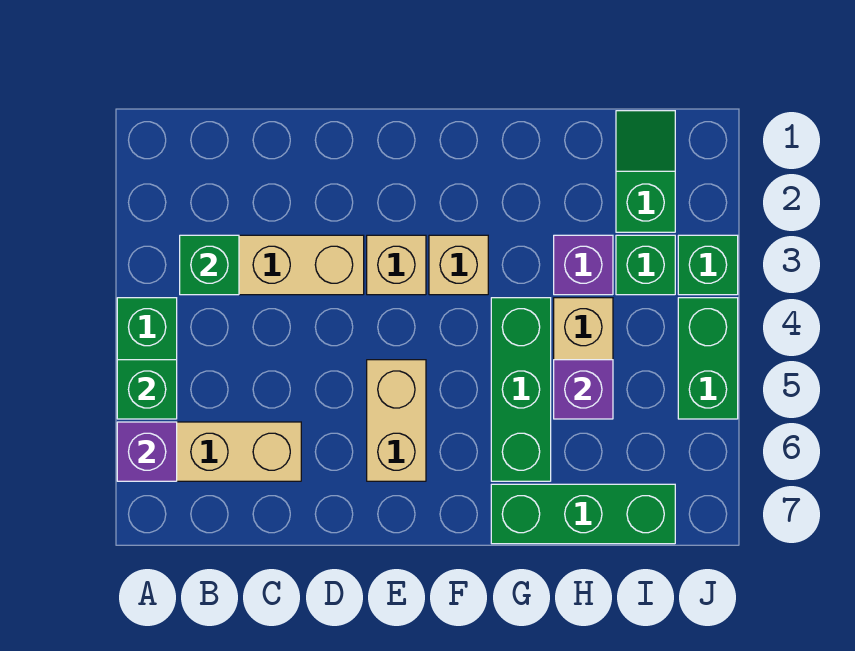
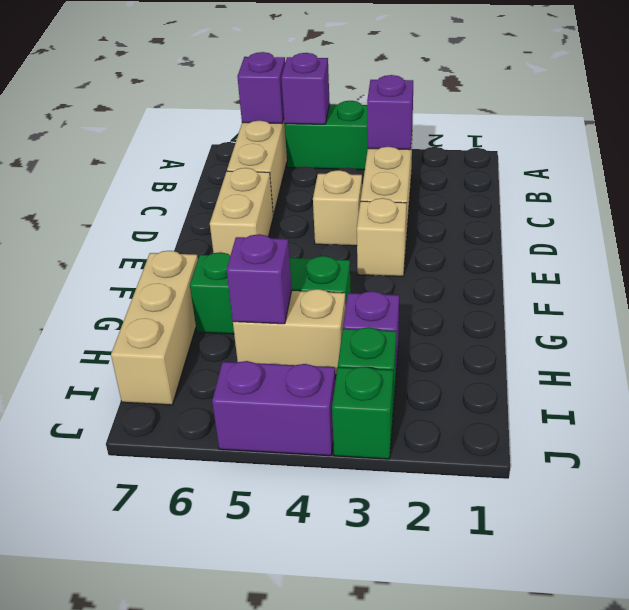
green brick A5 level 2 -> purple brick A5 level 2
green brick B3 level 2 -> purple brick B3 level 2
tan brick E5:E6 level 1 -> tan brick D6:E6 level 1
tan brick F3 level 1 -> tan brick D4 level 1
green brick G7:I7 level 1 -> tan brick G7:I7 level 1
green slope I1:I2 level 1 top 2 -> none
green brick J4:J5 level 1 -> purple brick J4:J5 level 1

